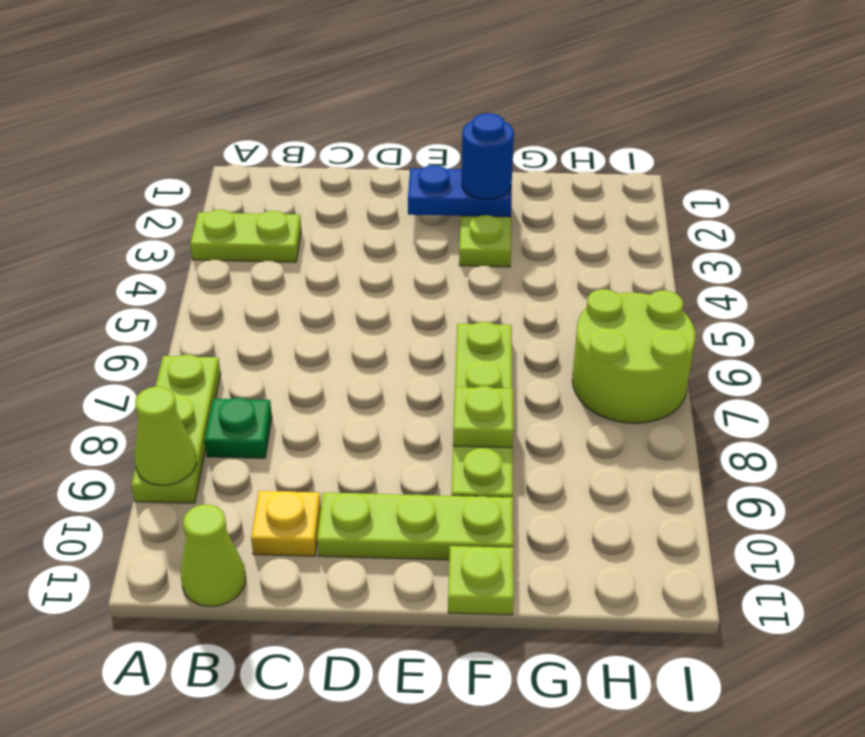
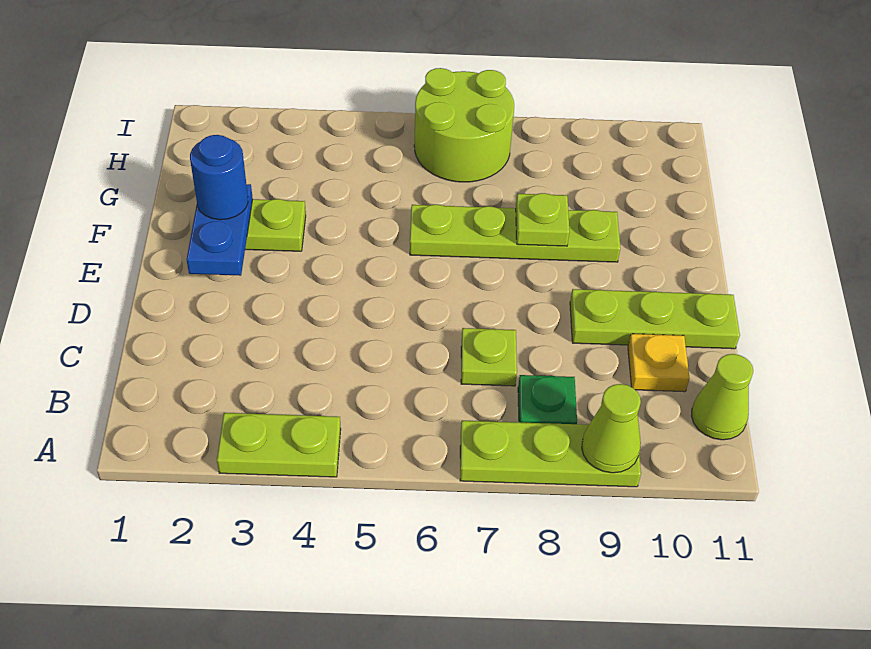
lime plate A3:B3 level 1 -> lime plate A3:A4 level 1
lime plate D10:F10 level 1 -> lime plate D9:D11 level 1
lime plate F11 level 1 -> lime plate C7 level 1

